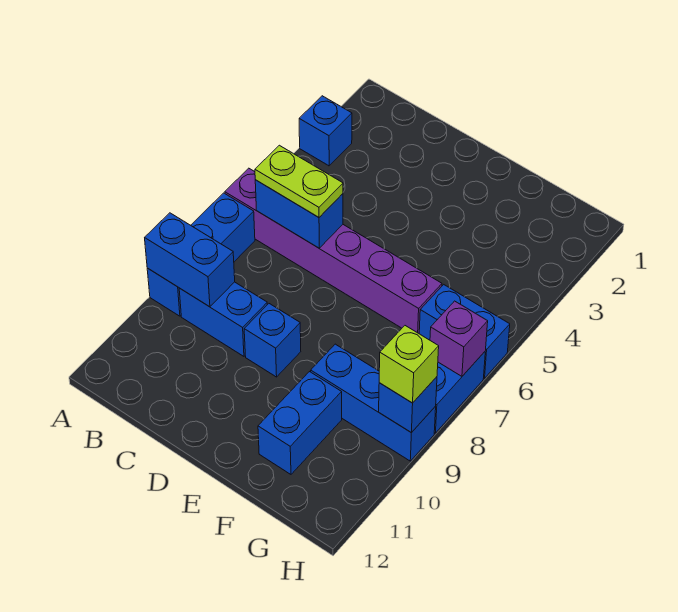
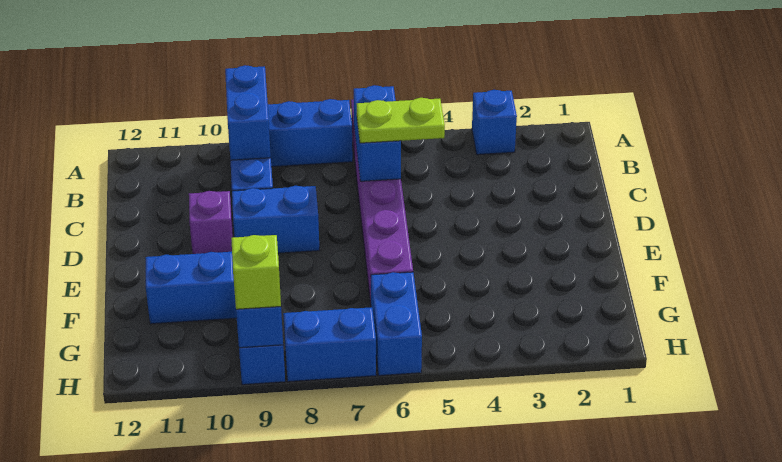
lime plate B6:C6 level 3 -> lime plate C5:C6 level 3
blue brick D9 level 1 -> blue brick D8:D9 level 1
purple brick H7 level 2 -> purple brick D10 level 1

